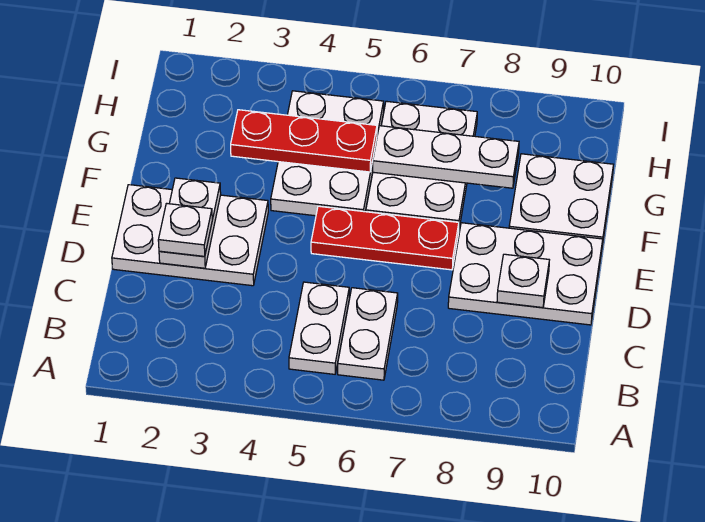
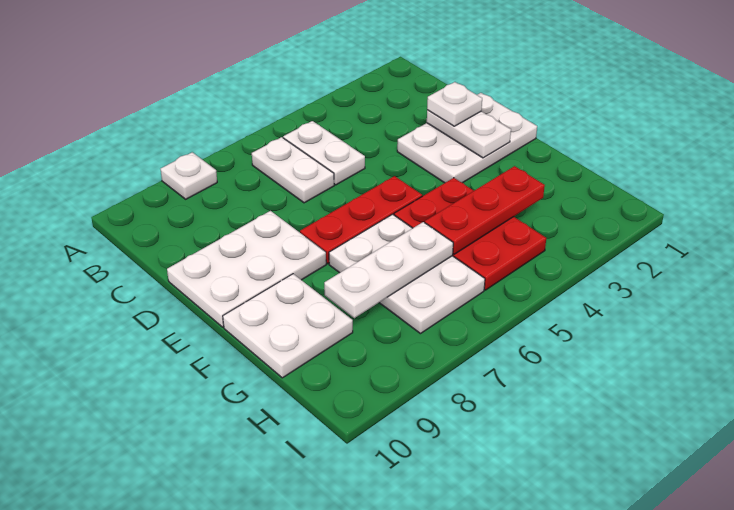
white plate D9 level 2 -> white plate A8 level 1
white plate F4:H5 level 1 -> red plate F4:H5 level 1

